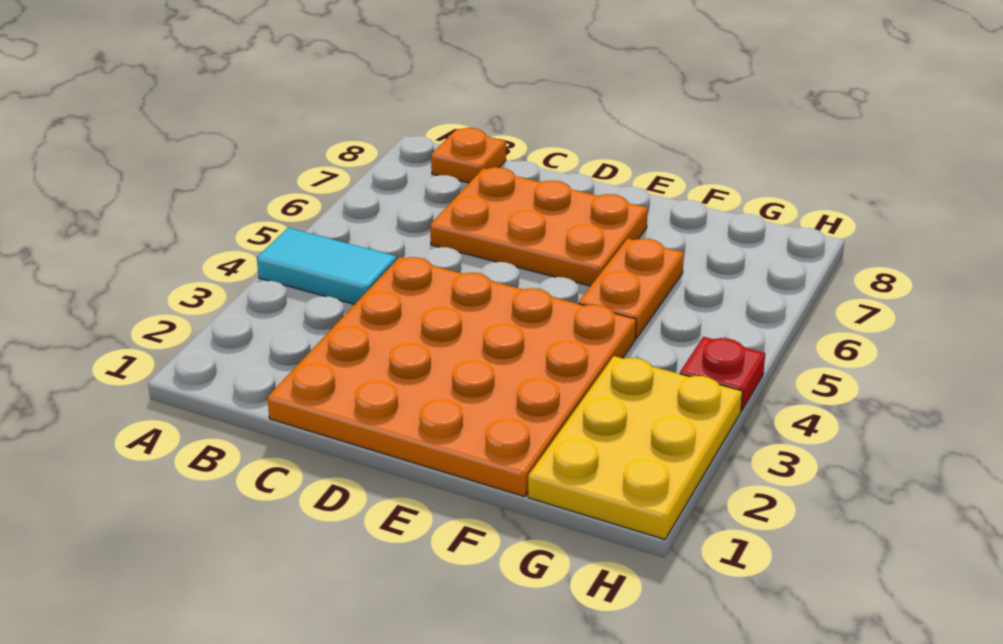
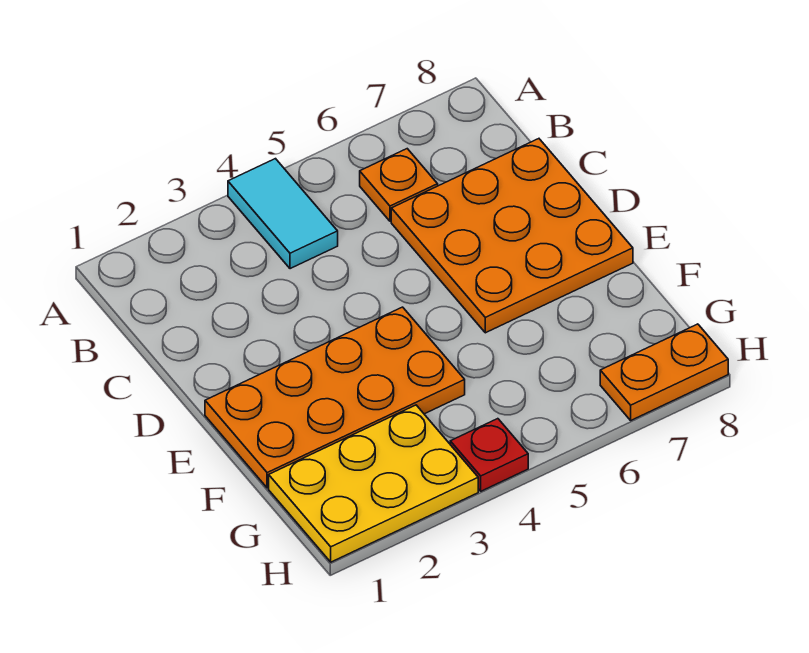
orange plate B8 level 1 -> orange plate B6 level 1
orange plate C1:F4 level 1 -> orange plate E1:F4 level 1
orange plate C6:E7 level 1 -> orange plate C6:E8 level 1
orange plate F5:F6 level 1 -> orange plate H7:H8 level 1

